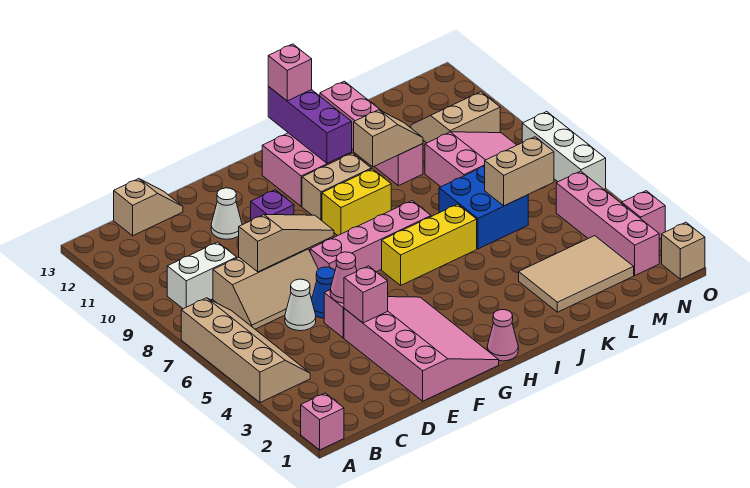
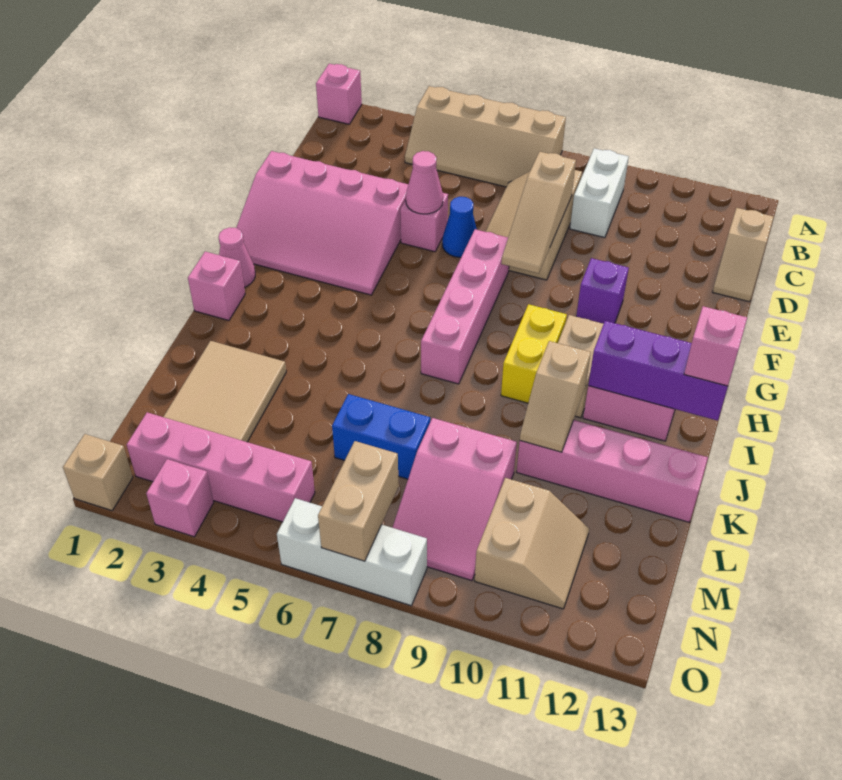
white cone D6 level 1 -> none
pink brick E4 level 2 -> pink brick I1 level 1
white cone E11 level 1 -> none
yellow brick H6:J6 level 1 -> none
blue brick K6:L7 level 1 -> blue brick L6:L7 level 1
tan brick L6:M6 level 2 -> tan brick N7:O7 level 2

